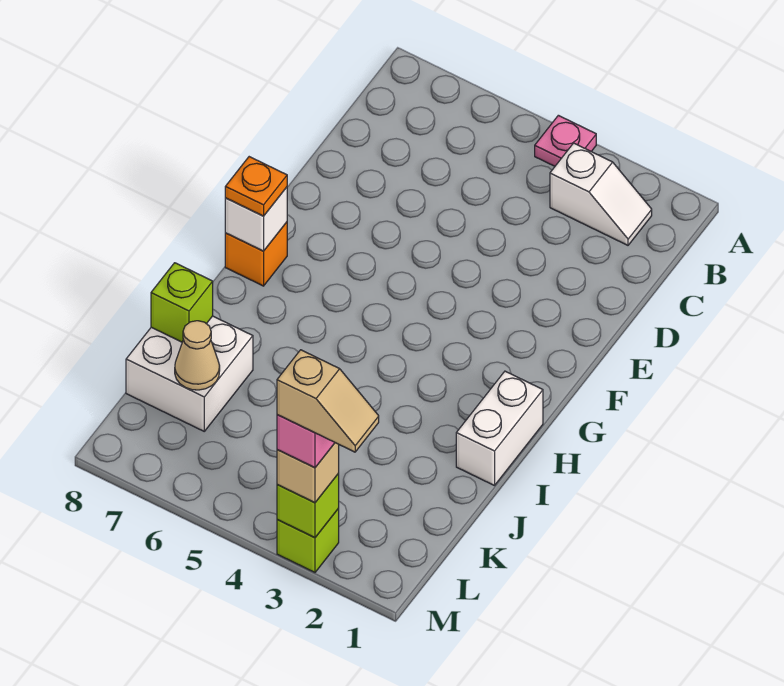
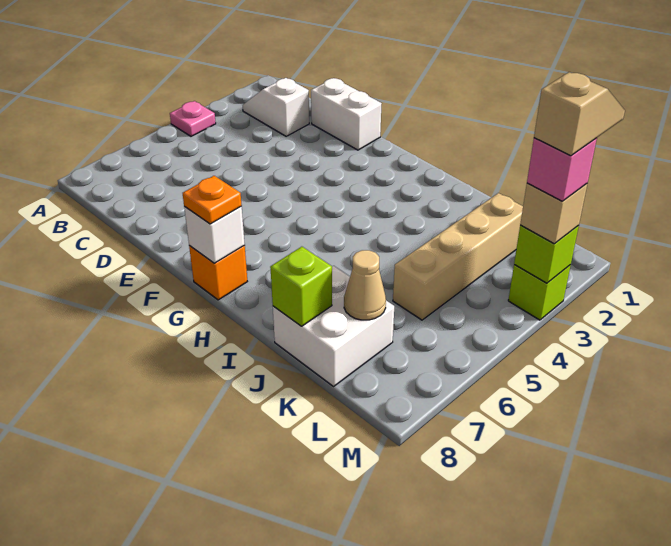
white slope B2:B3 level 1 top 3 -> white slope B2:C2 level 1 top C
white brick H1:I1 level 1 -> white brick D1:E1 level 1
none -> tan brick K2:K5 level 1

